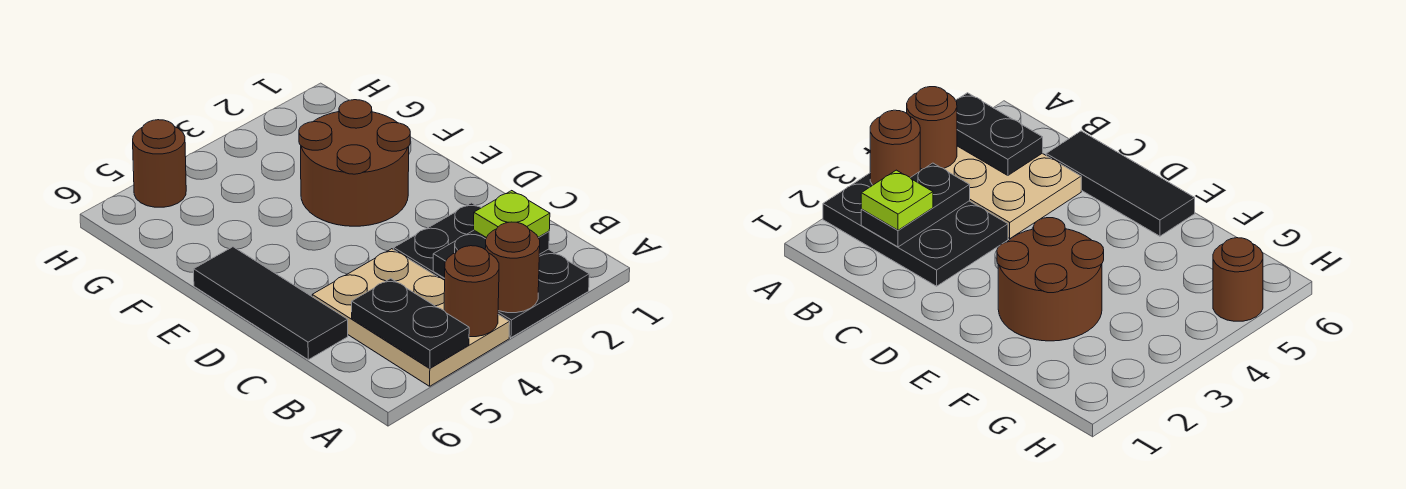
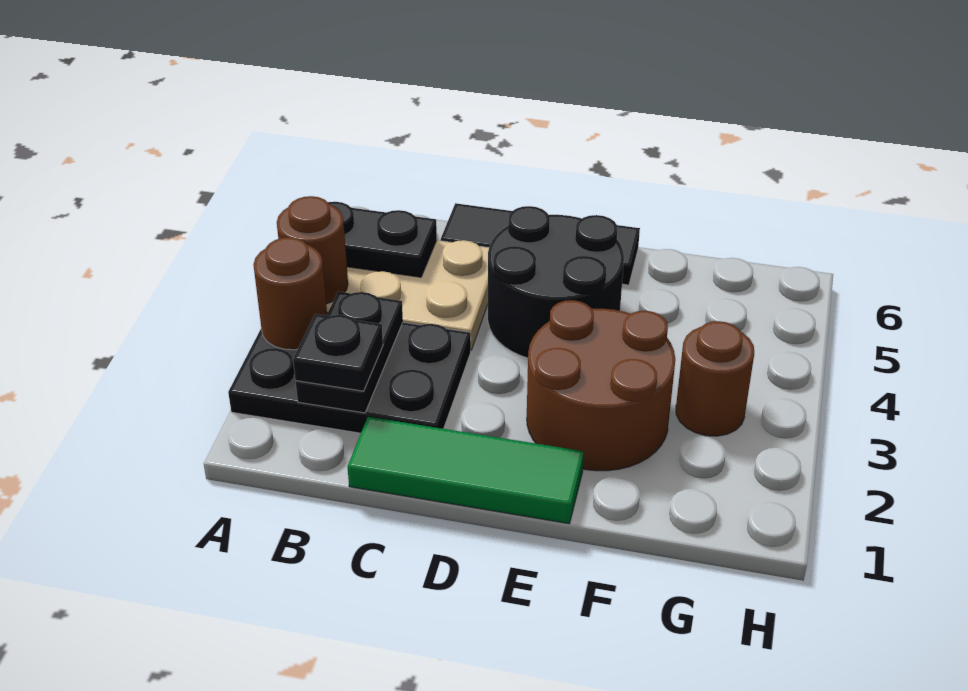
lime plate B2 level 3 -> black plate B2 level 3
none -> green tile C1:E1 level 1
none -> black round brick D4:E5 level 1
brown round brick H5 level 1 -> brown round brick G3 level 1

